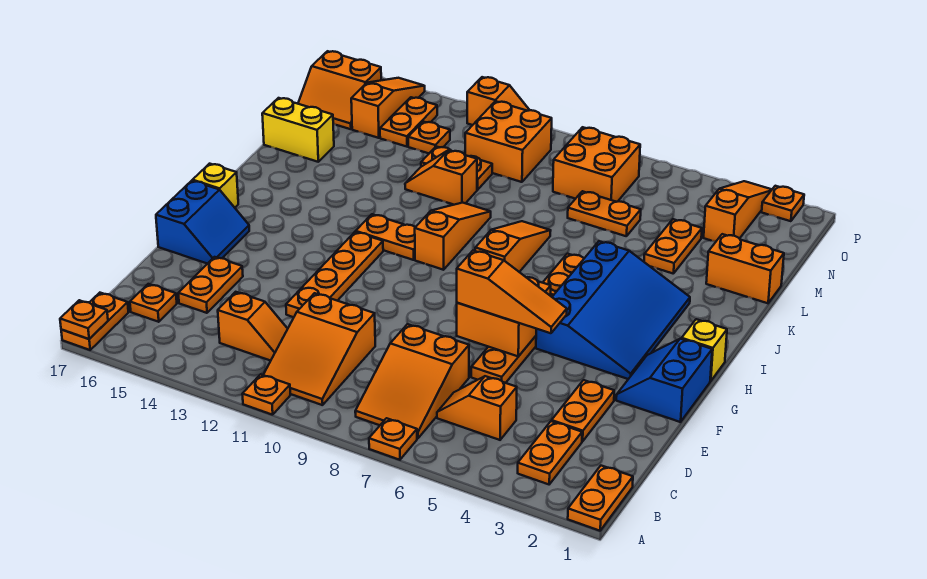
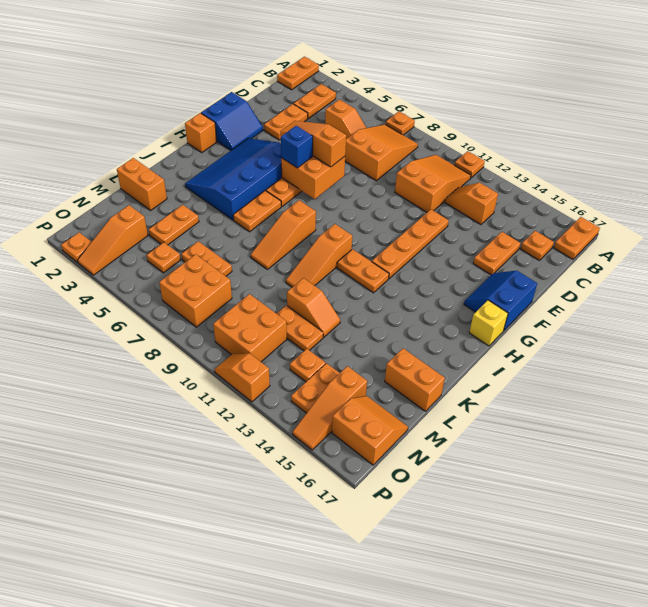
orange plate A17 level 2 -> orange plate N5 level 1
none -> blue brick G6 level 3
yellow brick H1 level 1 -> orange brick H1 level 1
yellow brick L16:L17 level 1 -> orange brick L16:L17 level 1

